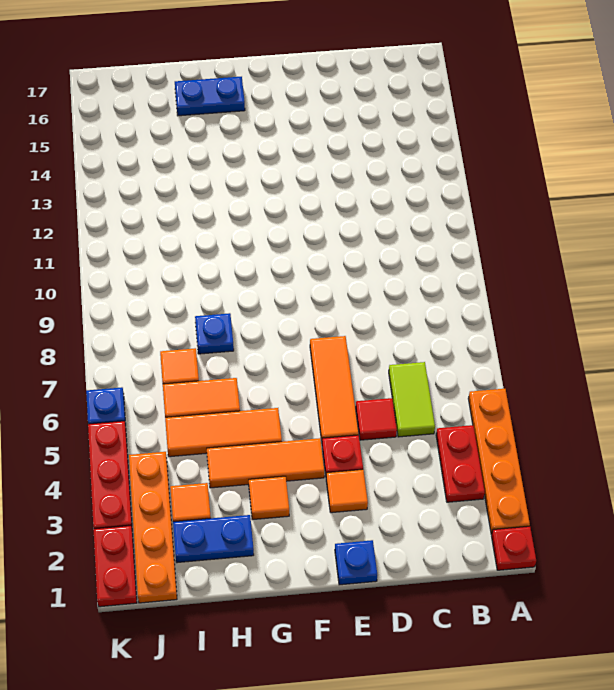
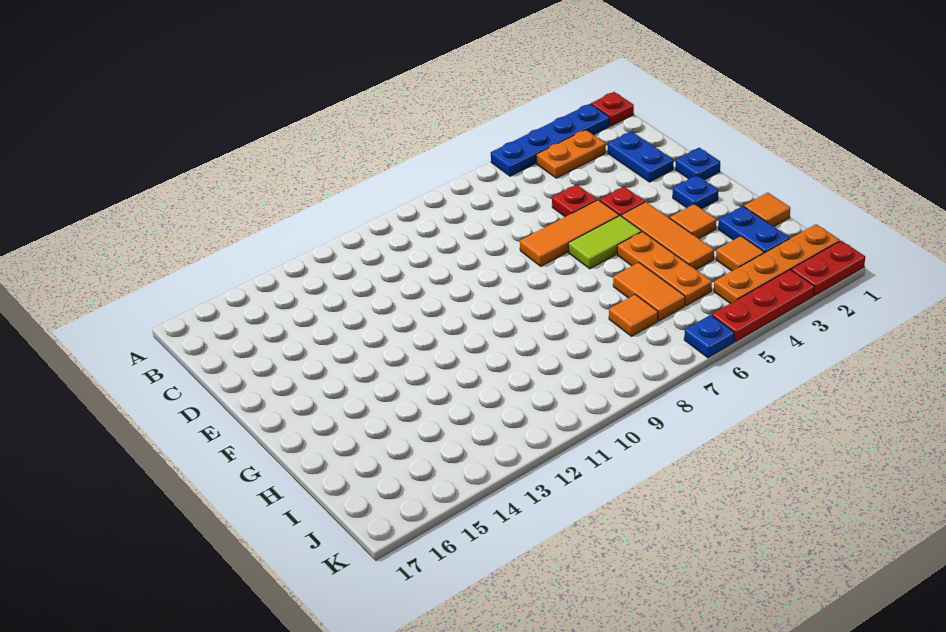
orange plate A2:A5 level 1 -> blue plate A2:A5 level 1
red plate B3:B4 level 1 -> orange plate B3:B4 level 1
lime tile C5:C6 level 1 -> lime tile F5:F6 level 1
red tile D5 level 1 -> red plate D5 level 1
orange tile E3 level 1 -> orange tile H1 level 1
orange tile G5:I5 level 1 -> orange plate G5:I5 level 1
blue plate G16:H16 level 1 -> blue plate C2:D2 level 1
blue plate H8 level 1 -> blue plate F2 level 1

